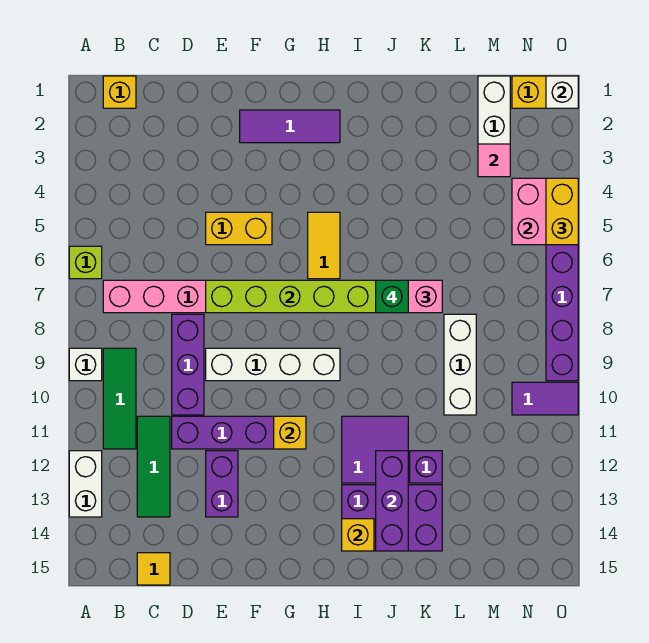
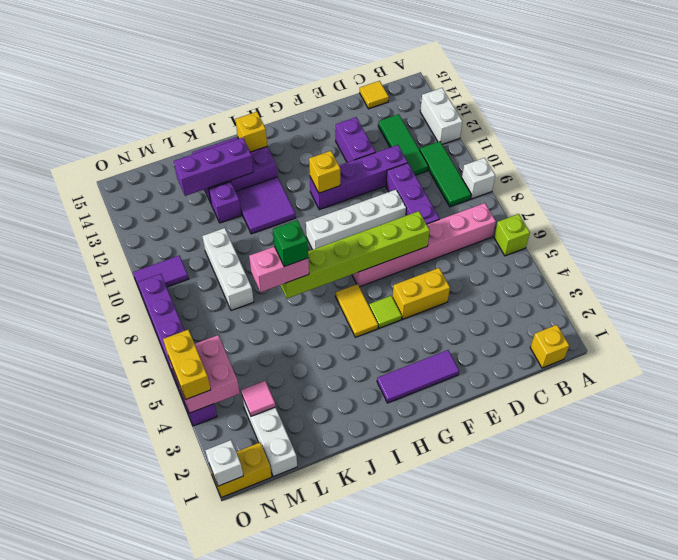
none -> lime tile G5 level 1
purple brick J12:J14 level 2 -> purple brick J13:L13 level 2

